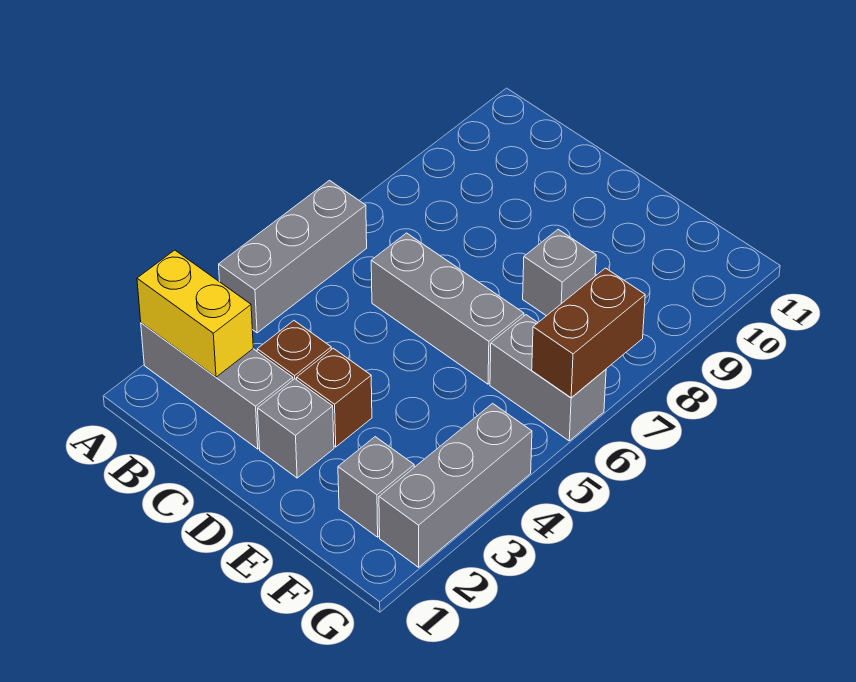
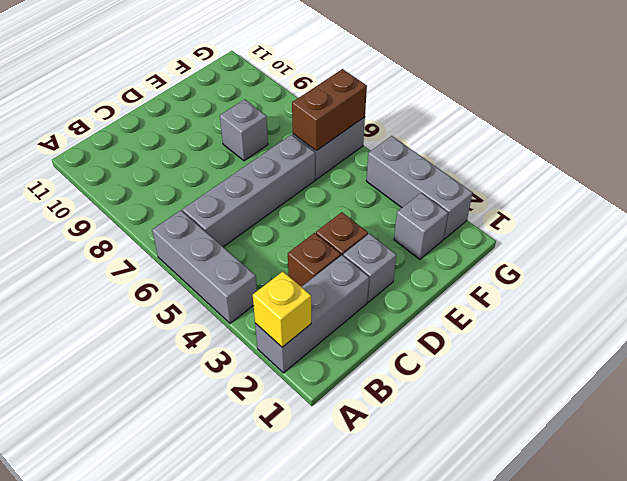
yellow brick A2:B2 level 2 -> yellow brick A2 level 2
grey brick C6:E6 level 1 -> grey brick B6:E6 level 1
brown brick G6:G7 level 2 -> brown brick F6:G6 level 2

